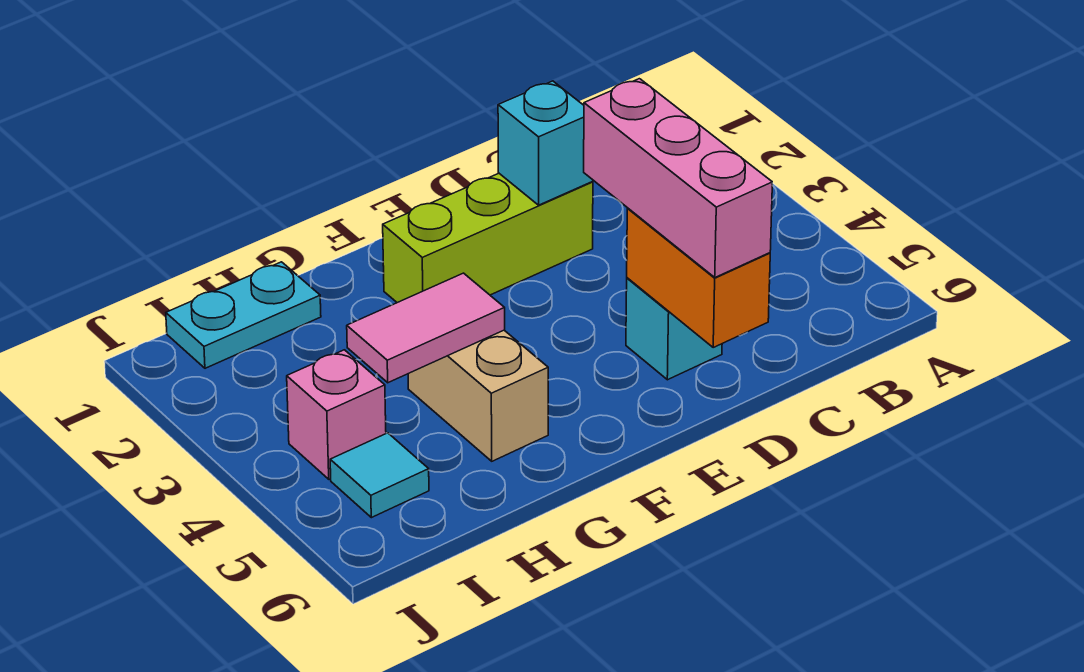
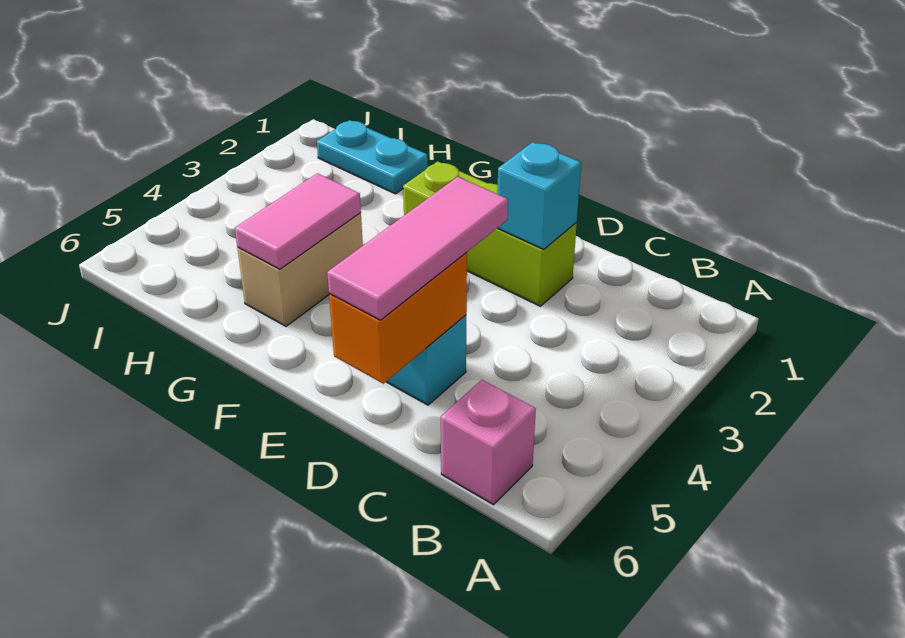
pink brick D4:D6 level 3 -> pink tile D4:D6 level 3
pink tile G4:H4 level 2 -> pink tile G4:G5 level 2
pink brick I4 level 1 -> pink brick B6 level 1
cyan tile I5 level 1 -> none

